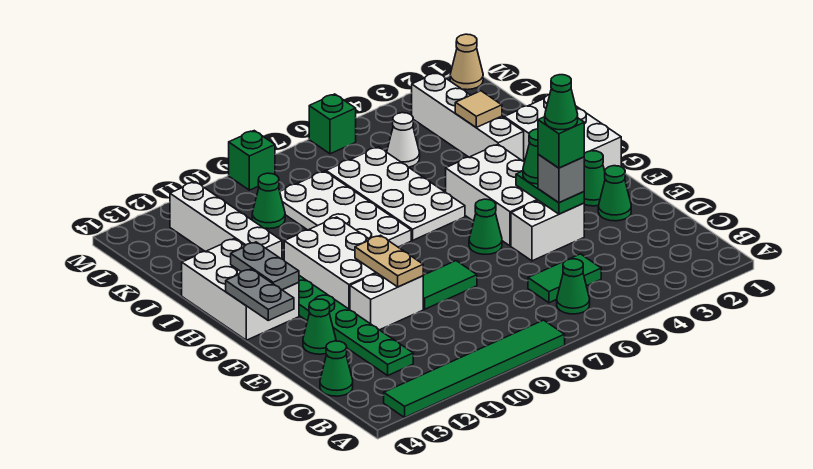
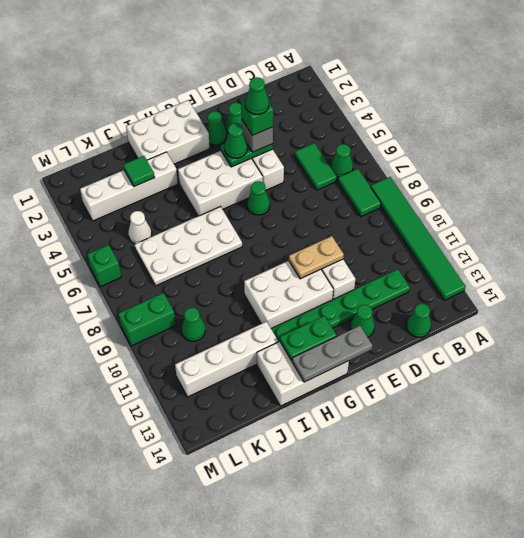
green tile E8:E9 level 1 -> green tile B7:B8 level 1
grey plate F14:G14 level 2 -> grey plate F14:H14 level 2
grey plate G13:H13 level 2 -> green plate G13:H13 level 2
white plate H8:K9 level 1 -> none
tan tile J3 level 2 -> green tile J3 level 2
tan cone M1 level 1 -> none
green brick M9 level 1 -> green brick L9:M9 level 1

